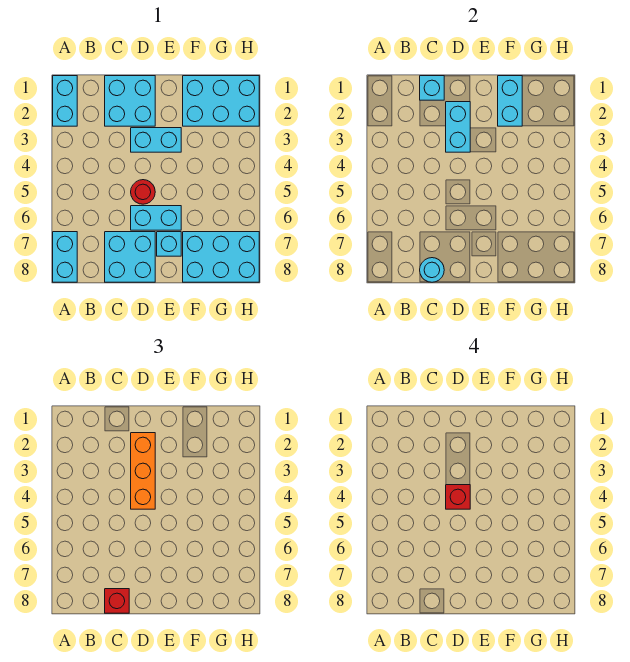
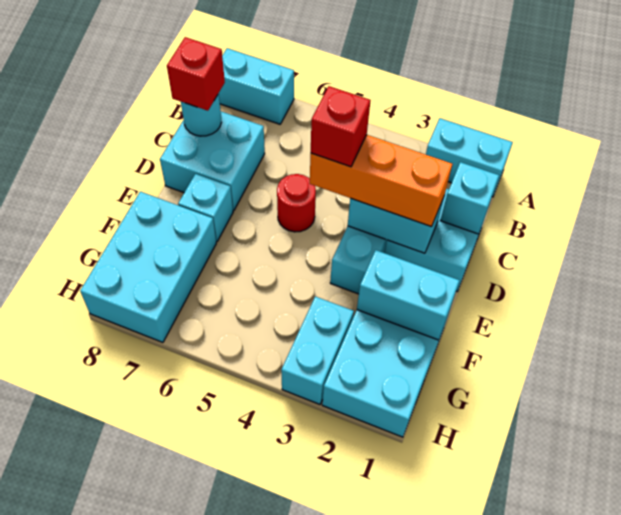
cyan brick D6:E6 level 1 -> cyan brick G3:H3 level 1

